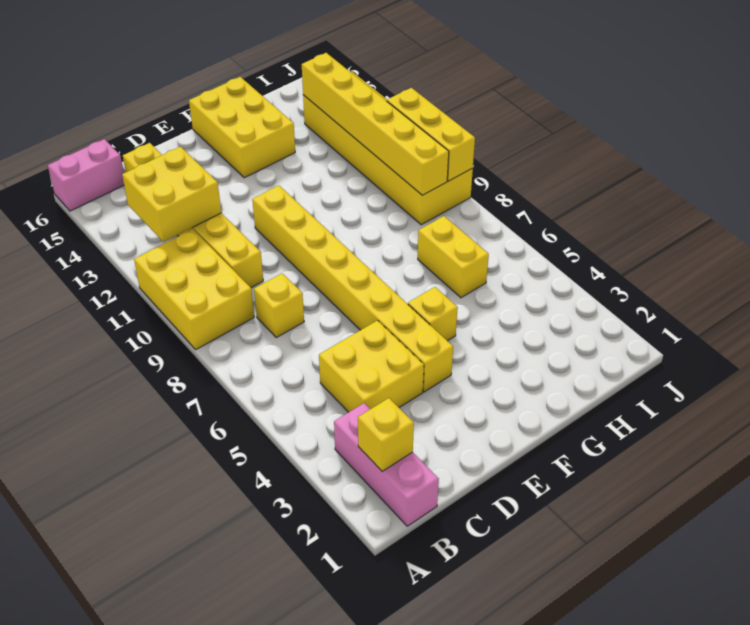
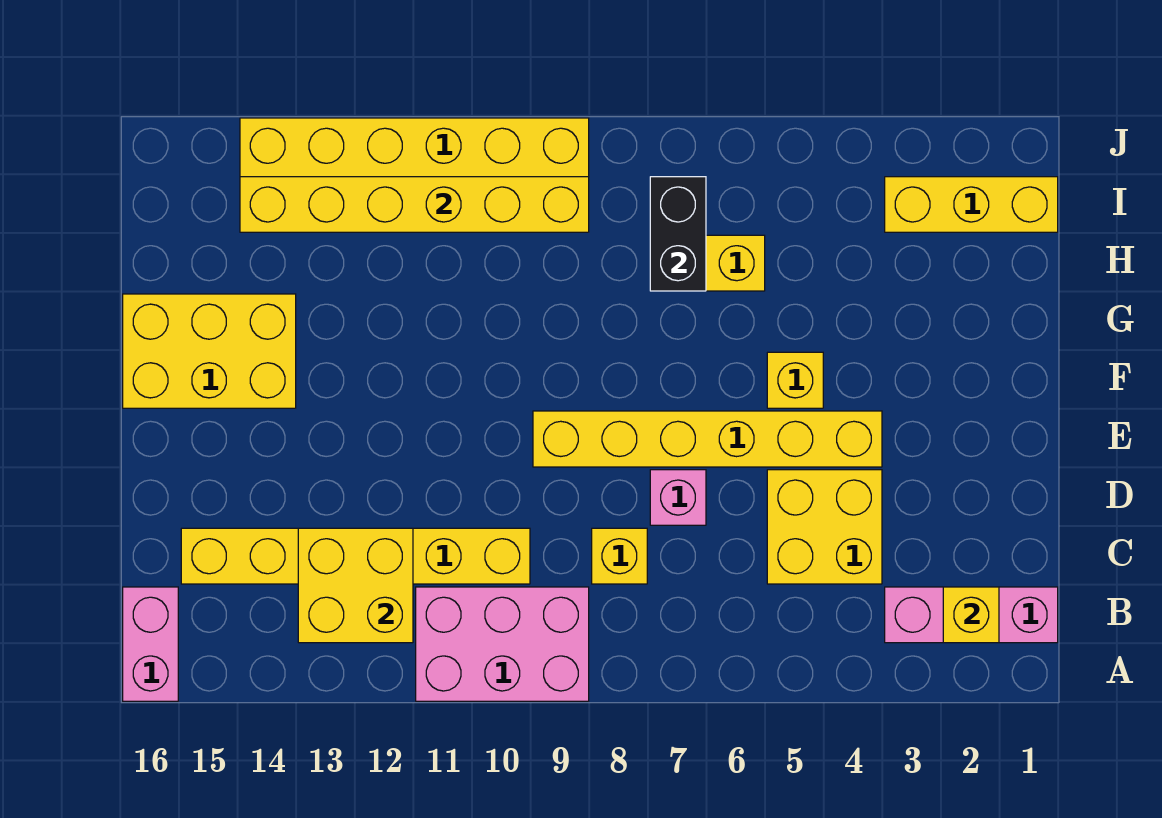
yellow brick A9:B11 level 1 -> pink brick A9:B11 level 1
none -> pink brick D7 level 1
yellow brick E4:E11 level 1 -> yellow brick E4:E9 level 1
none -> black brick H7:I7 level 2
yellow brick J9:J11 level 2 -> yellow brick I1:I3 level 1

